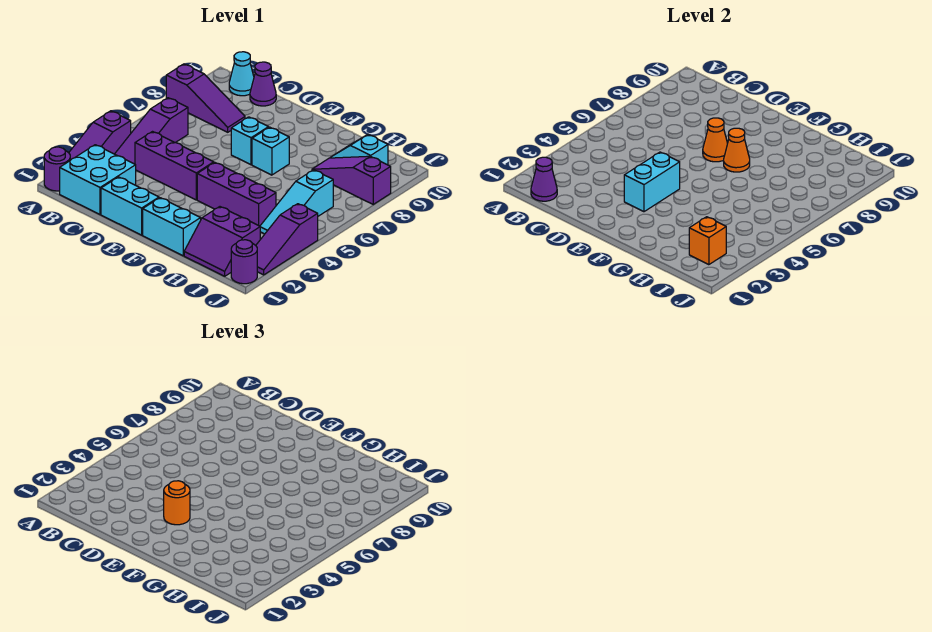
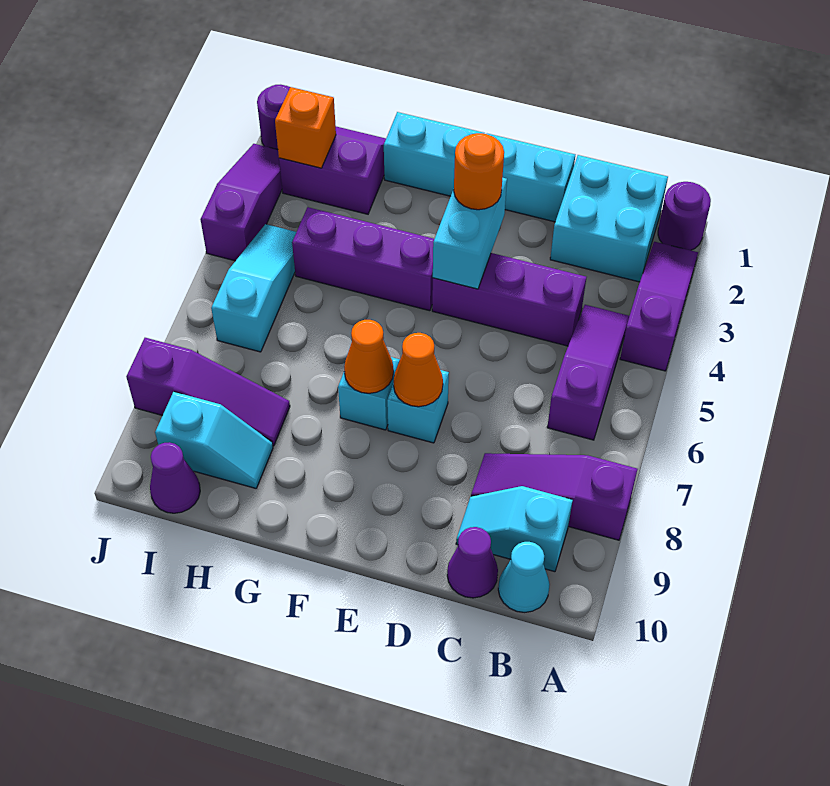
purple cone B1 level 2 -> purple cone I10 level 1
none -> cyan slope B9:C9 level 1 top B

